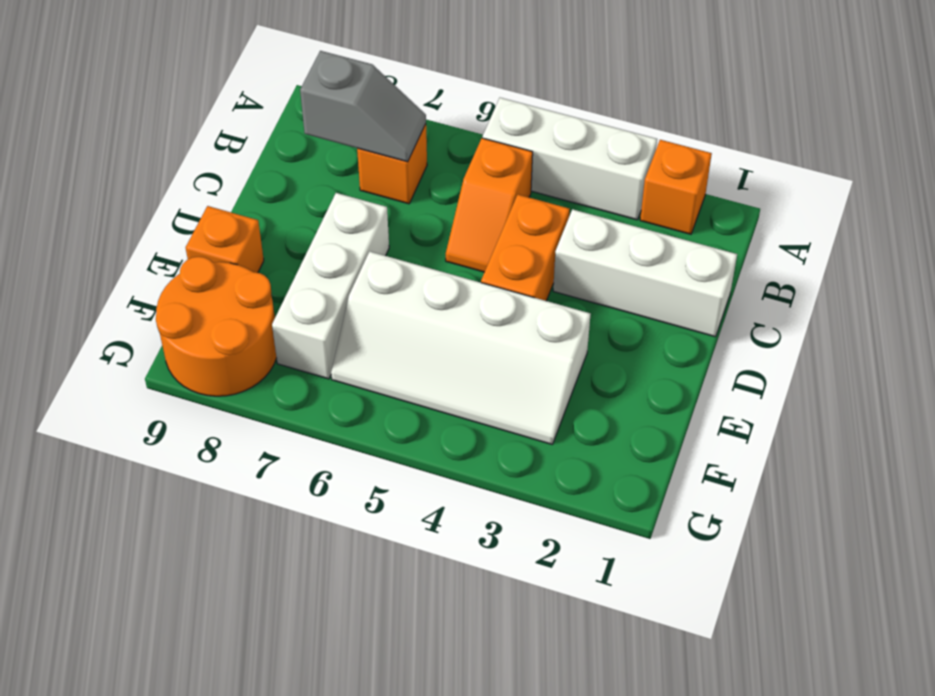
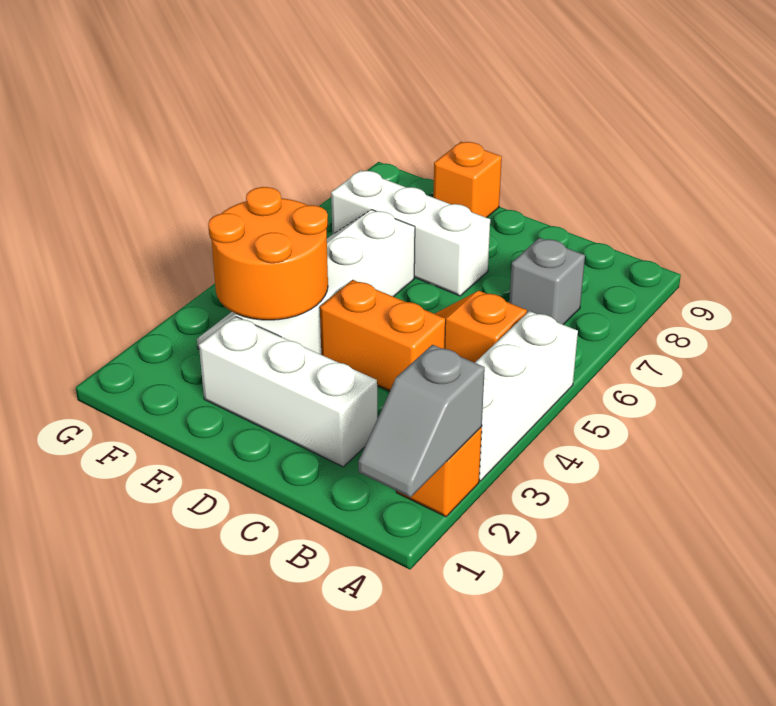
orange brick B7 level 1 -> grey brick B7 level 1
grey slope B7:B8 level 2 top 8 -> grey slope A1:A2 level 2 top 2
white brick C1:C3 level 1 -> white brick C2:E2 level 1
orange round brick F8:G9 level 1 -> orange round brick E3:F4 level 2

